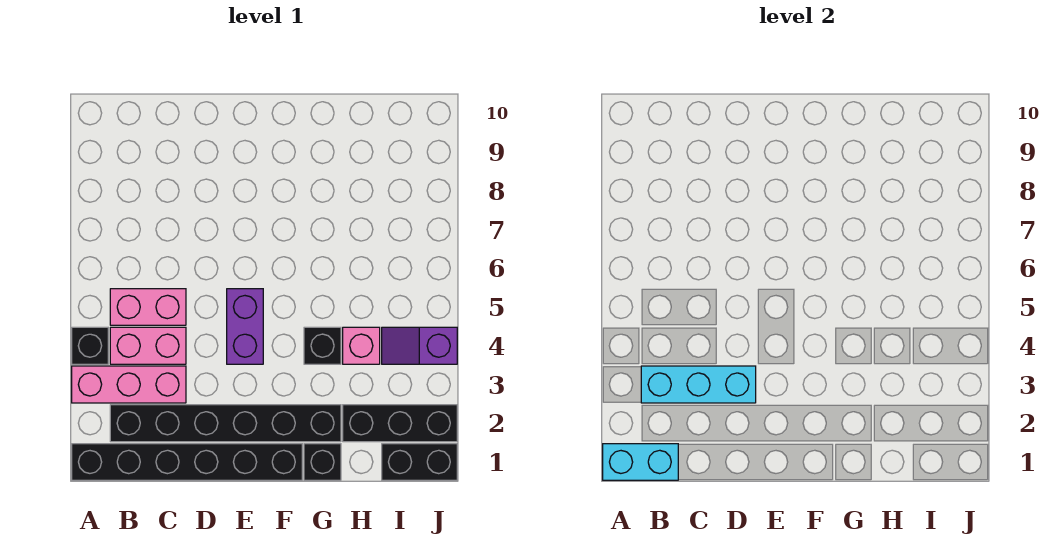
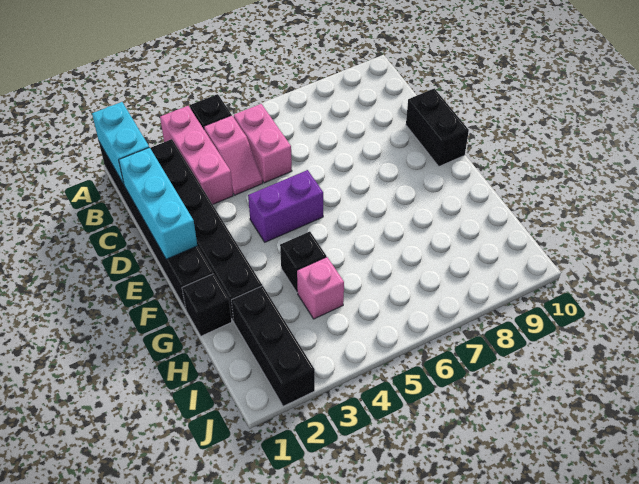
cyan brick B3:D3 level 2 -> cyan brick C1:E1 level 2
pink brick B4:C4 level 1 -> pink slope B4:C4 level 1 top B
black brick I1:J1 level 1 -> black brick D10:E10 level 1
purple slope I4:J4 level 1 top J -> none

